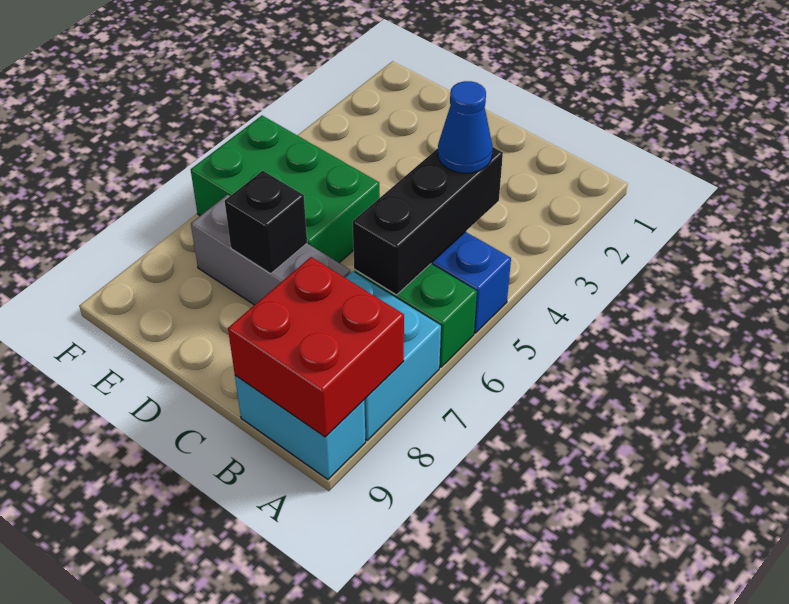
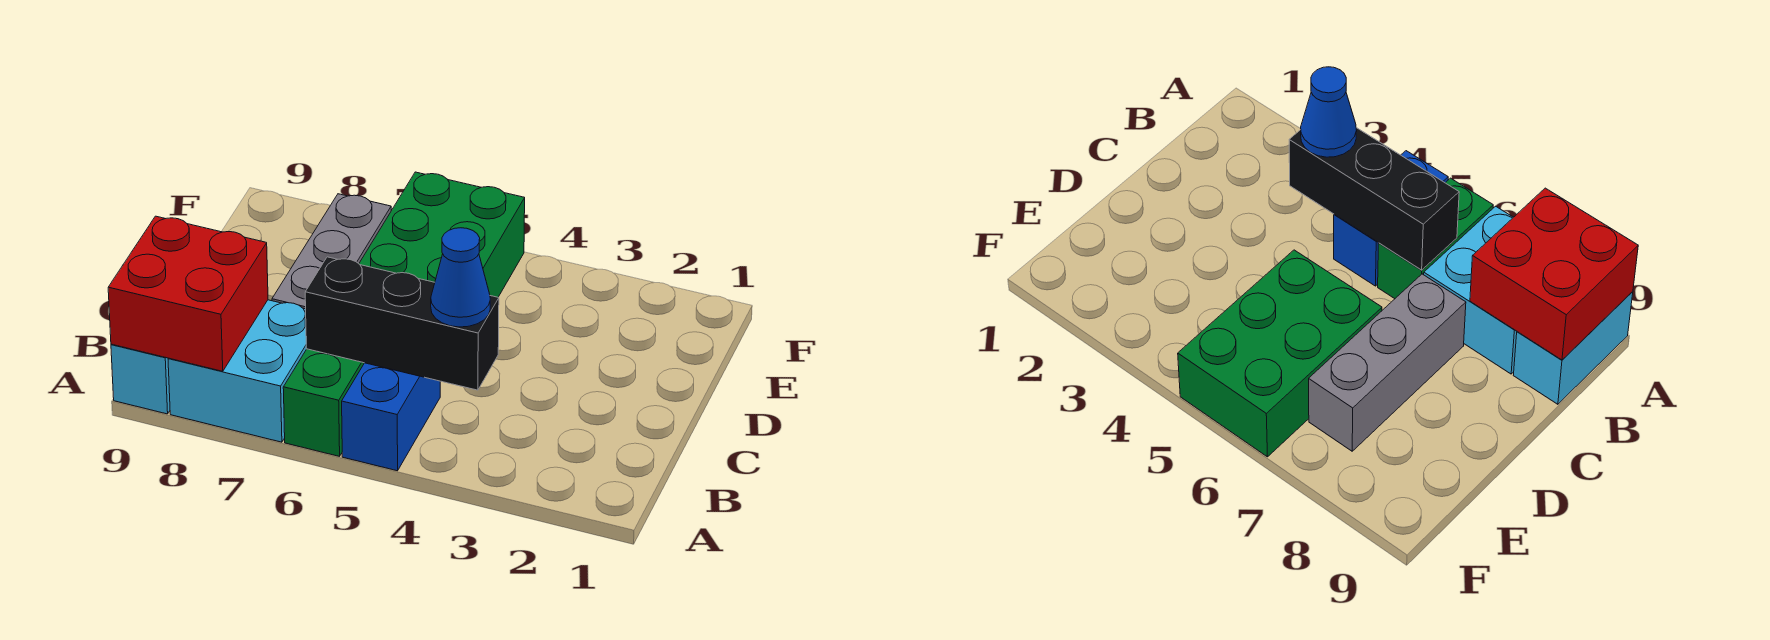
black brick D7 level 2 -> none

